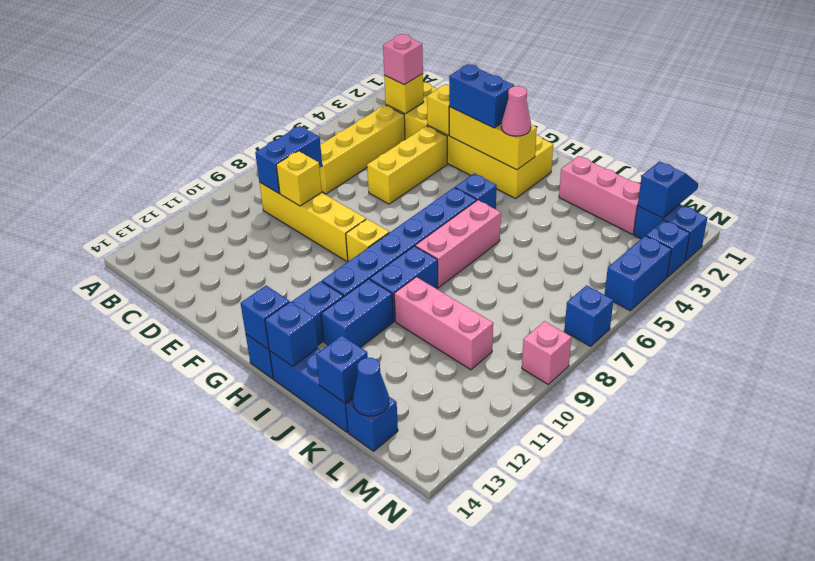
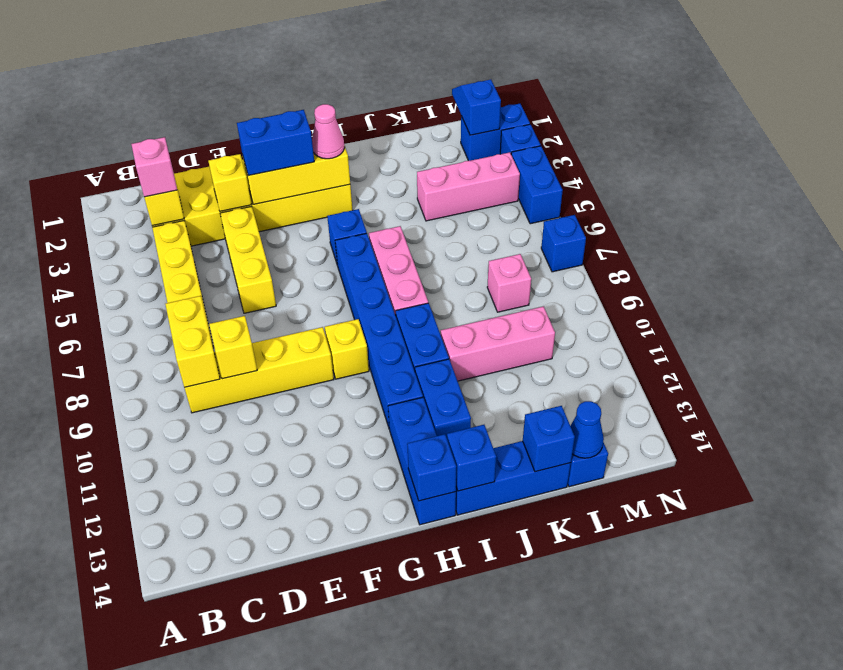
blue brick C8:C9 level 2 -> yellow brick C8:C9 level 2
pink brick J2:L2 level 1 -> pink brick K4:M4 level 1
pink brick N9 level 1 -> pink brick L8 level 1

